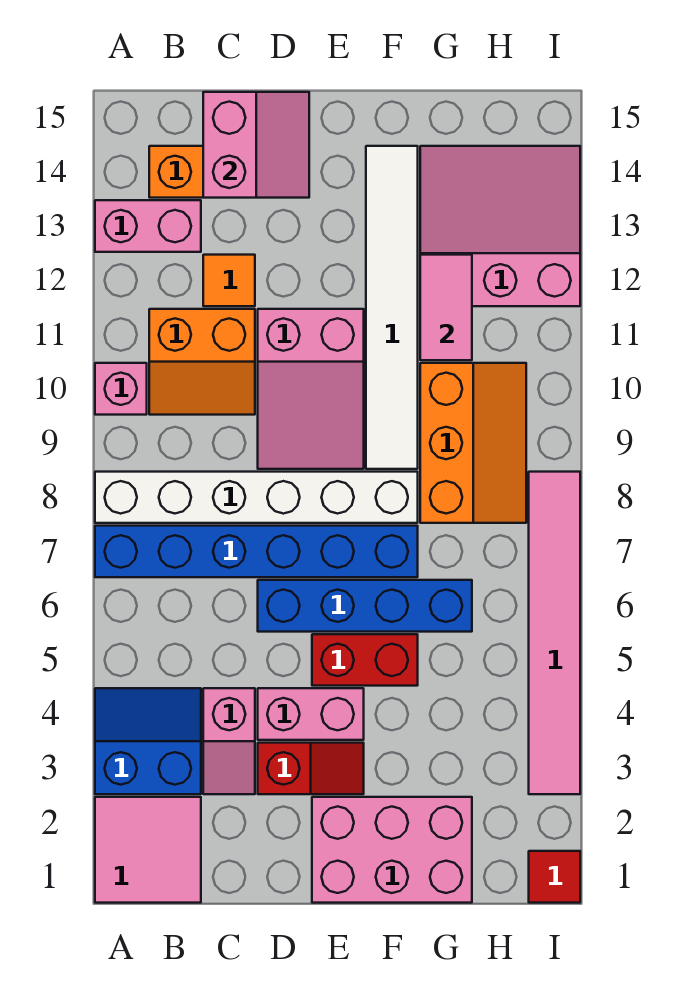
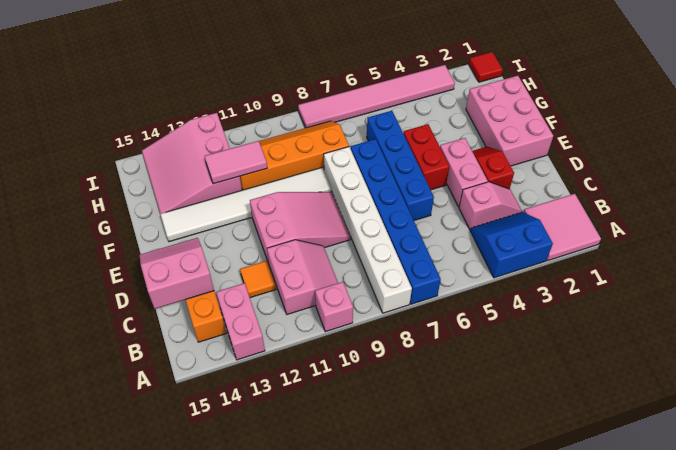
blue slope A3:B4 level 1 top 3 -> blue slope A3:B4 level 1 top A
orange slope B10:C11 level 1 top 11 -> pink slope B10:C11 level 1 top 11
orange slope G8:H10 level 1 top G -> orange slope G8:H11 level 1 top G

